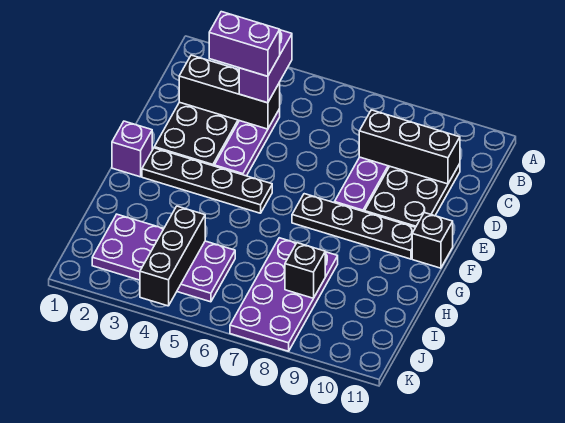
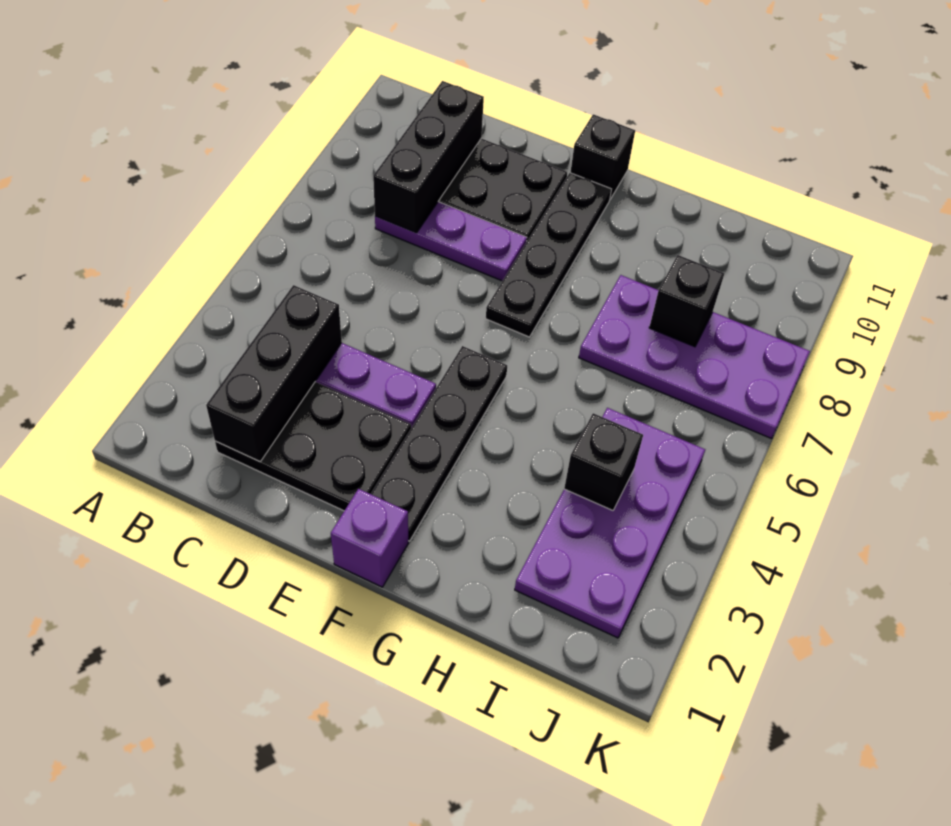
purple brick B4:C4 level 3 -> none
purple brick C3:C4 level 4 -> none
black brick I4:K4 level 2 -> black brick I4 level 2

